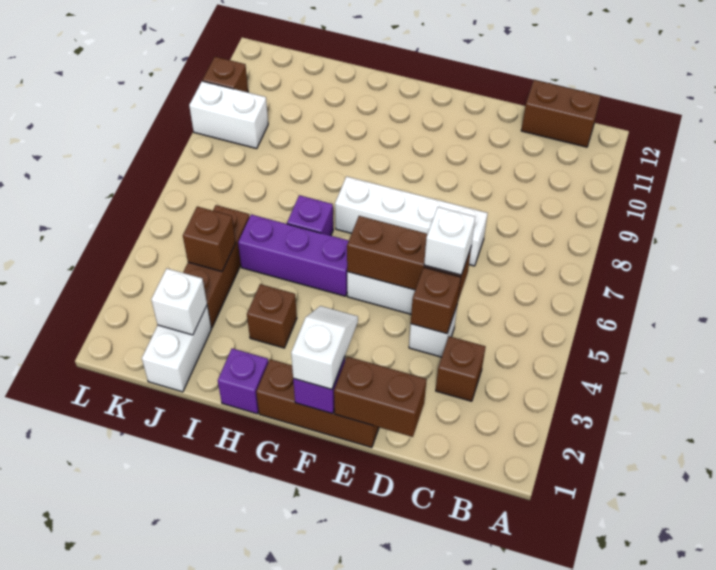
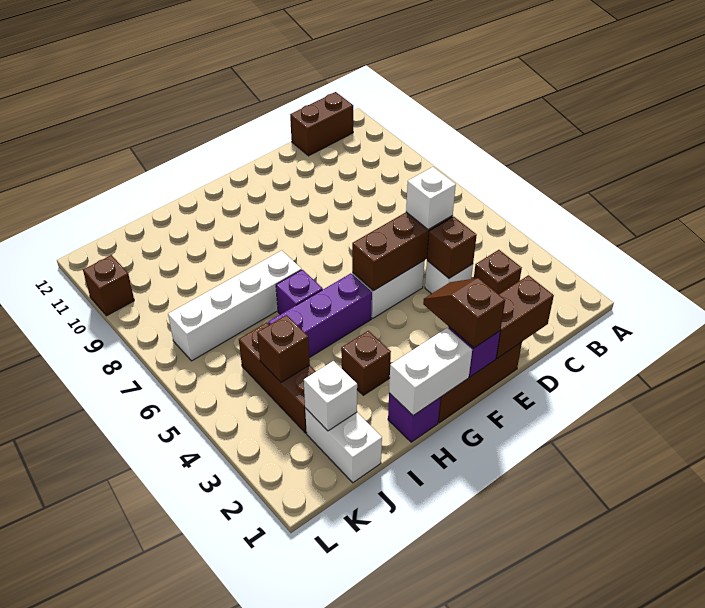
white brick D7:G7 level 1 -> white brick H7:K7 level 1
white slope F1:F2 level 3 top 1 -> brown slope F1:F2 level 3 top 1
white brick K9:L9 level 1 -> white brick G1:H1 level 2

